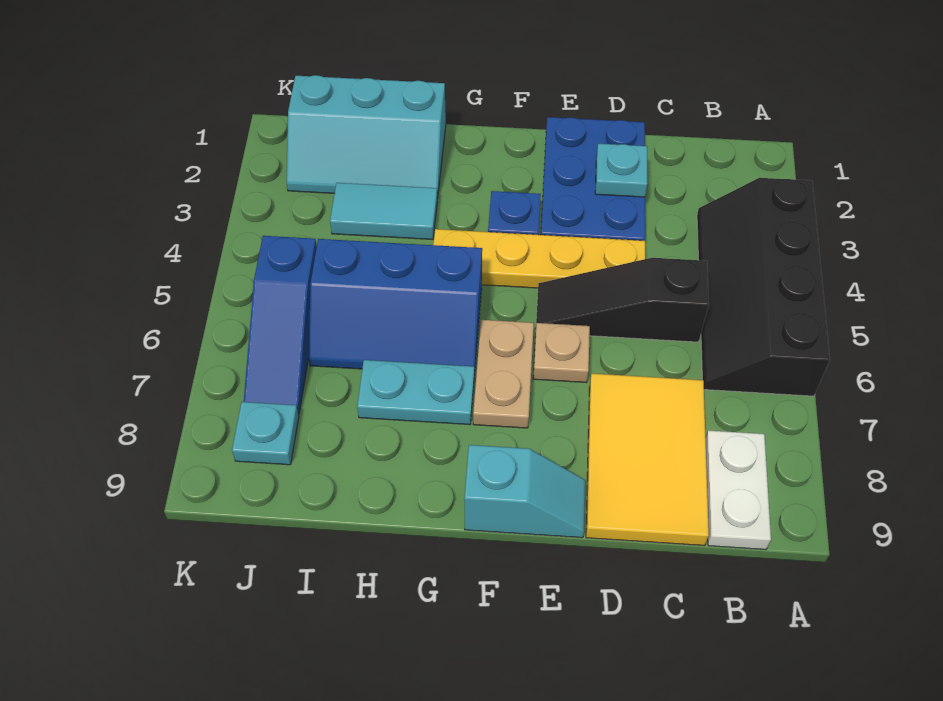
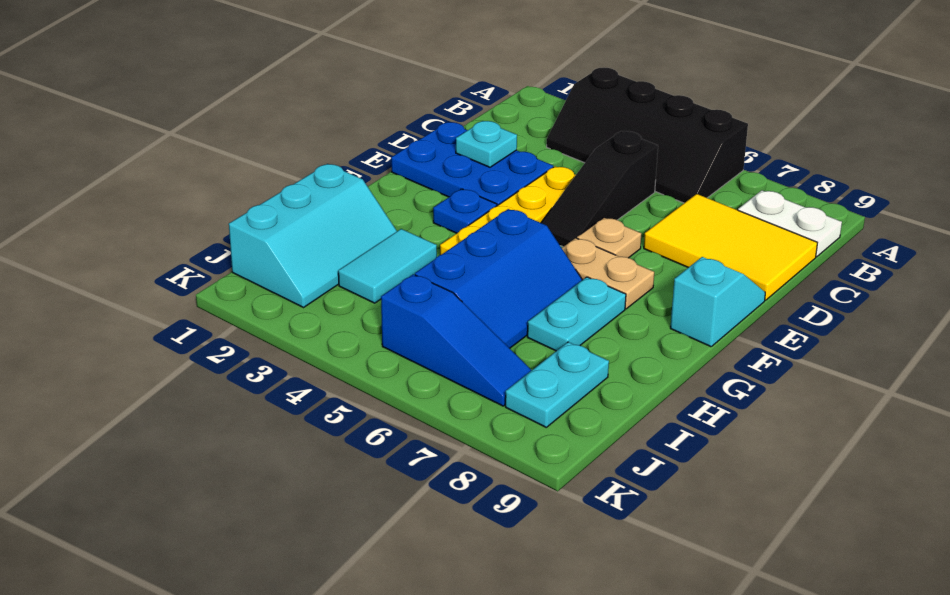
cyan plate J8 level 1 -> cyan plate I8:J8 level 1

